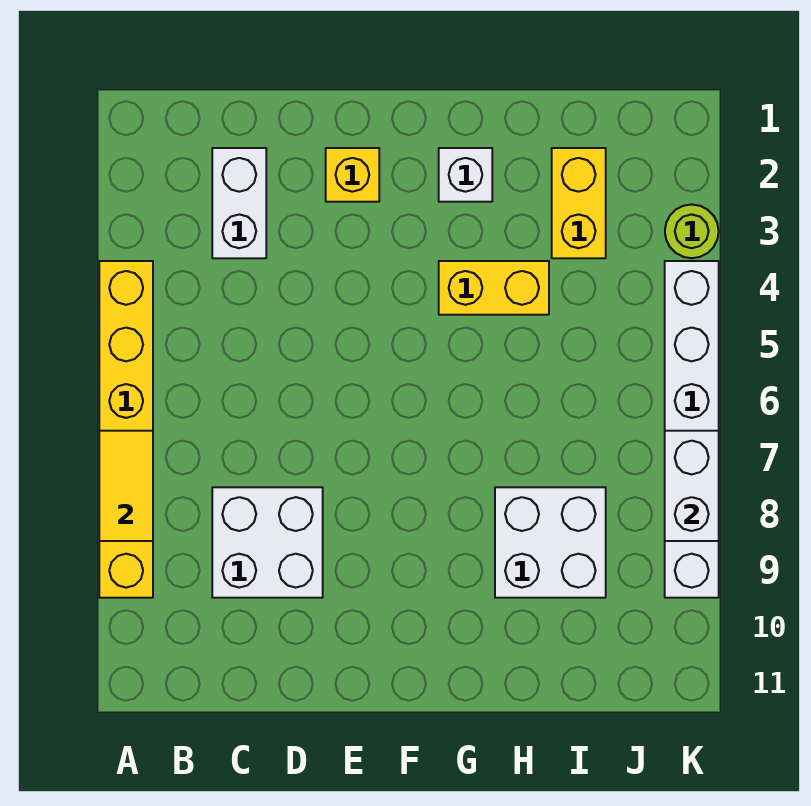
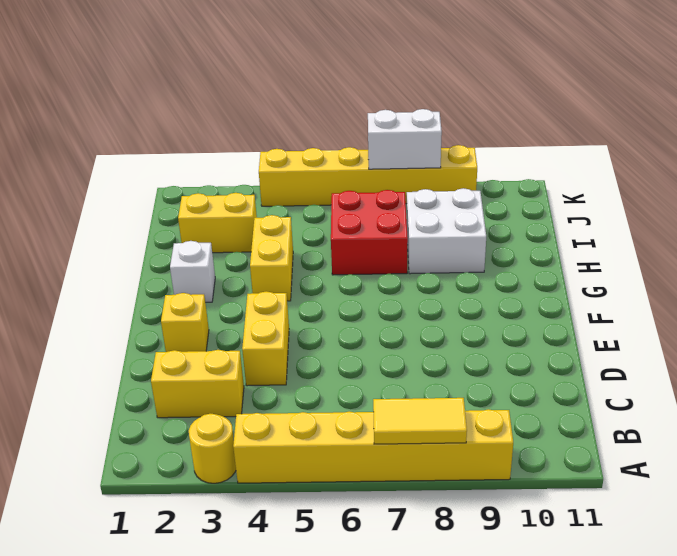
none -> yellow round brick A3 level 1
white brick C2:C3 level 1 -> yellow brick C2:C3 level 1
white brick C8:D9 level 1 -> none
none -> yellow brick D4:E4 level 1
none -> red brick H6:I7 level 1
lime round brick K3 level 1 -> none
white brick K4:K9 level 1 -> yellow brick K4:K9 level 1

